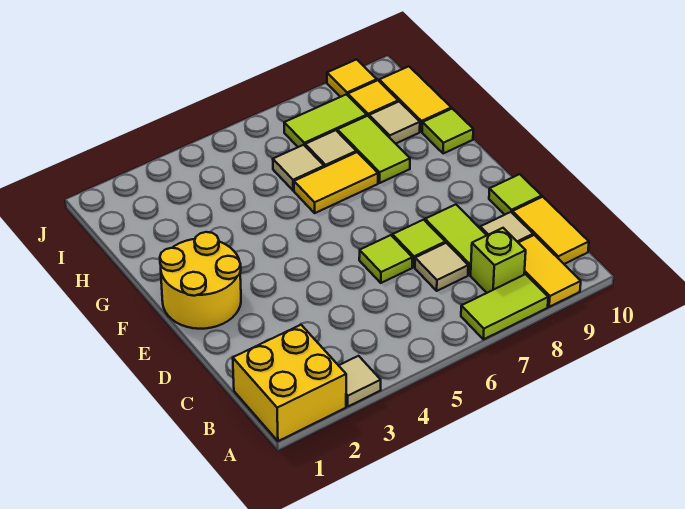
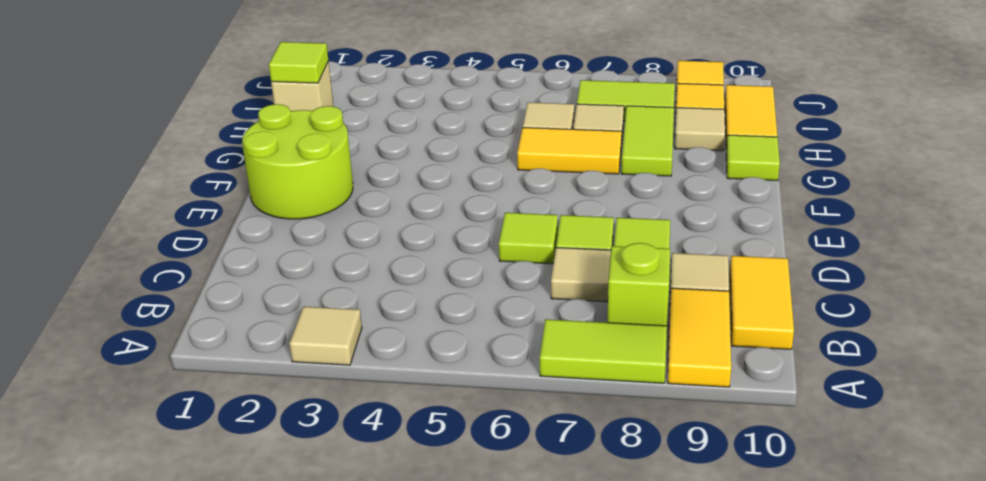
yellow brick A1:B2 level 1 -> none
lime tile D10 level 1 -> lime tile H1 level 2
yellow round brick E1:F2 level 1 -> lime round brick E1:F2 level 1
none -> tan brick H1 level 1

